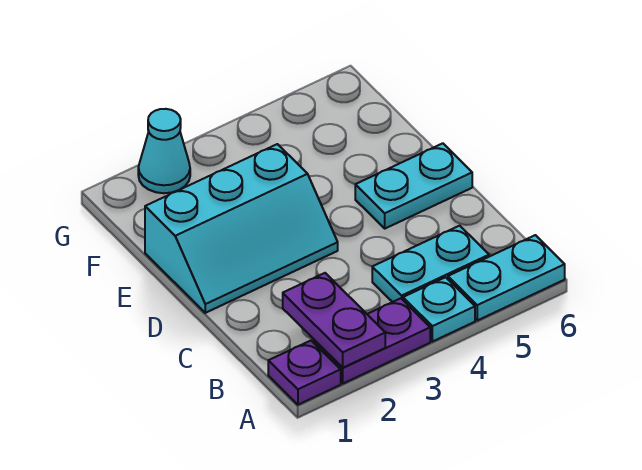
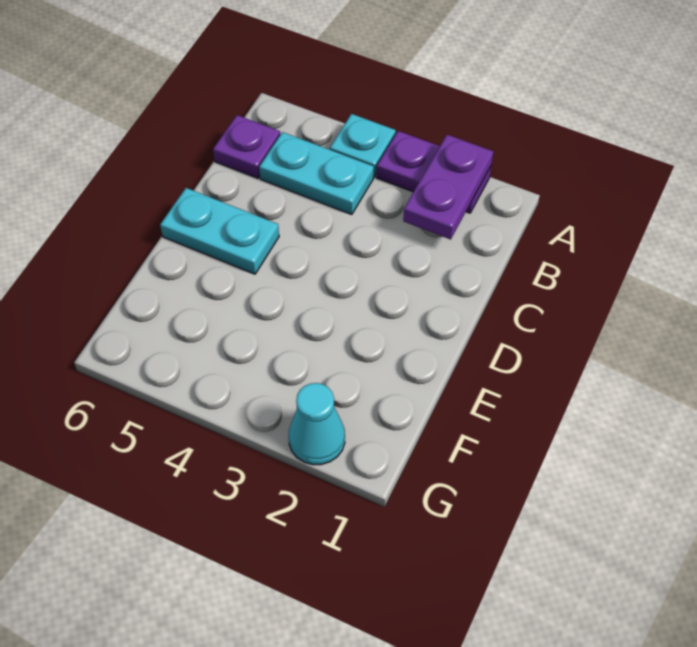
purple plate A1 level 1 -> purple plate B6 level 1
cyan plate A5:A6 level 1 -> none
cyan slope D1:E3 level 1 top E -> none

